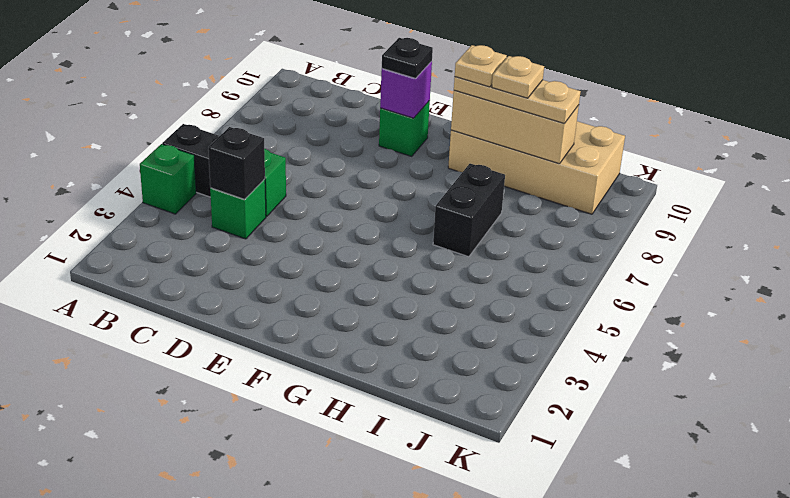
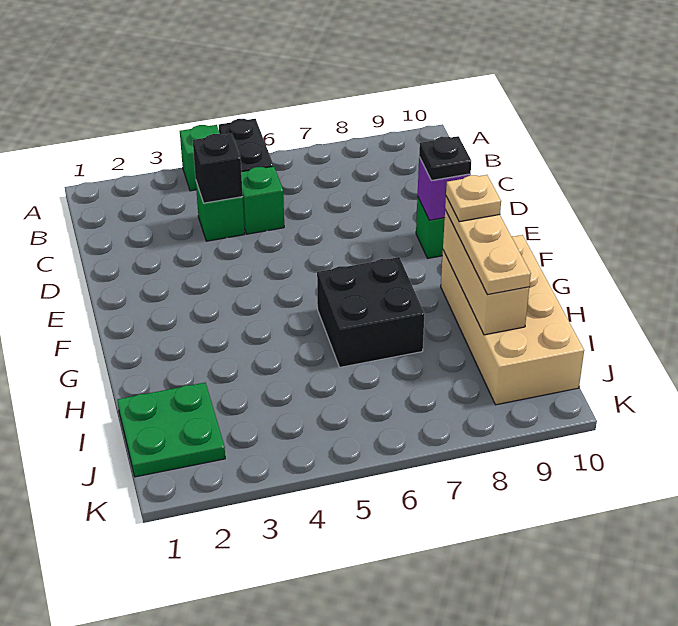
black brick H6:H7 level 1 -> black brick G6:H7 level 1
tan plate H9 level 4 -> none
none -> green plate I1:J2 level 1

